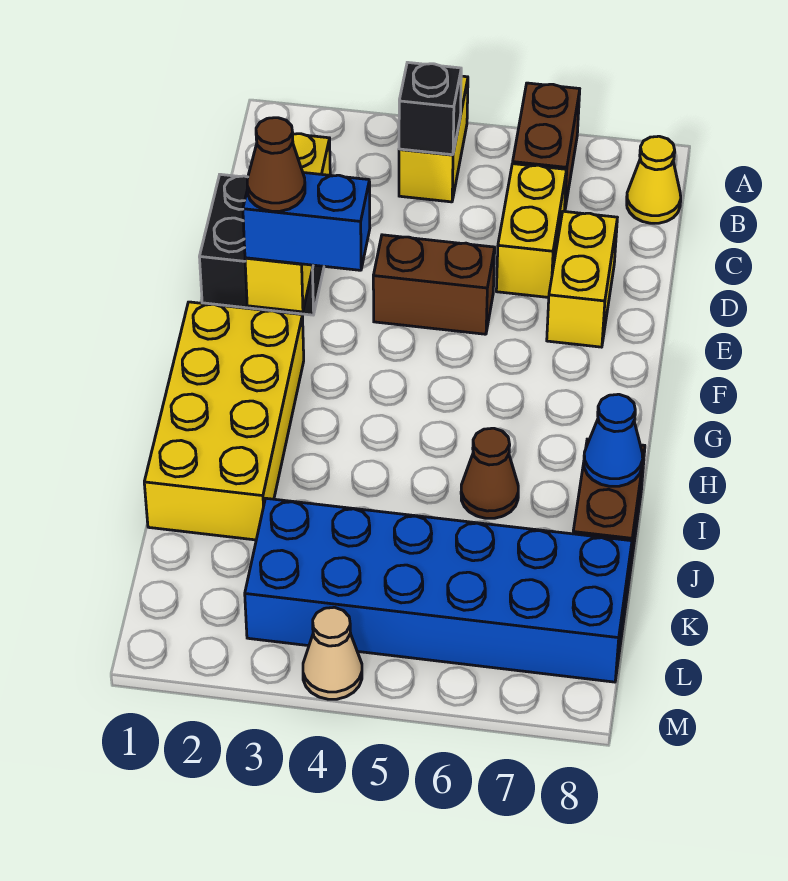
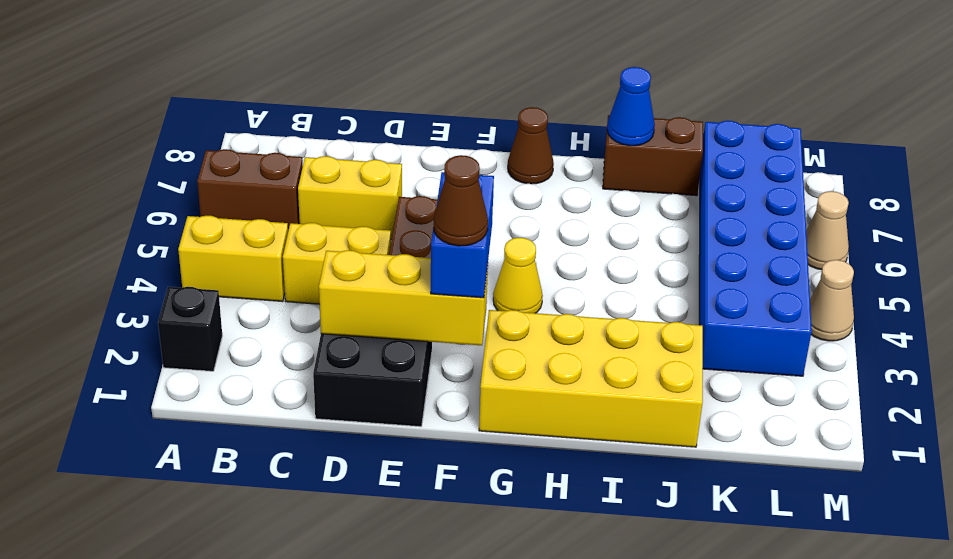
black brick B4 level 2 -> black brick A2 level 1
yellow cone B8 level 1 -> yellow cone G4 level 1
yellow brick D7:E7 level 1 -> yellow brick C4:D4 level 1
brown cone I6 level 1 -> brown cone G8 level 1
none -> tan cone M6 level 1

